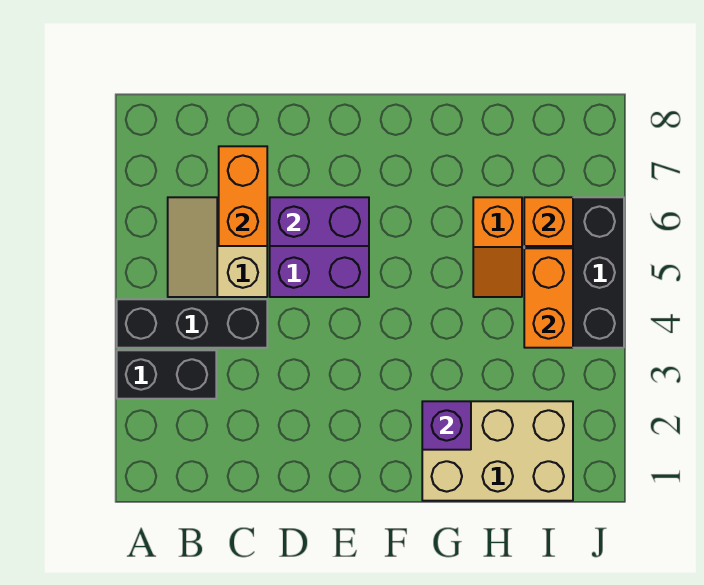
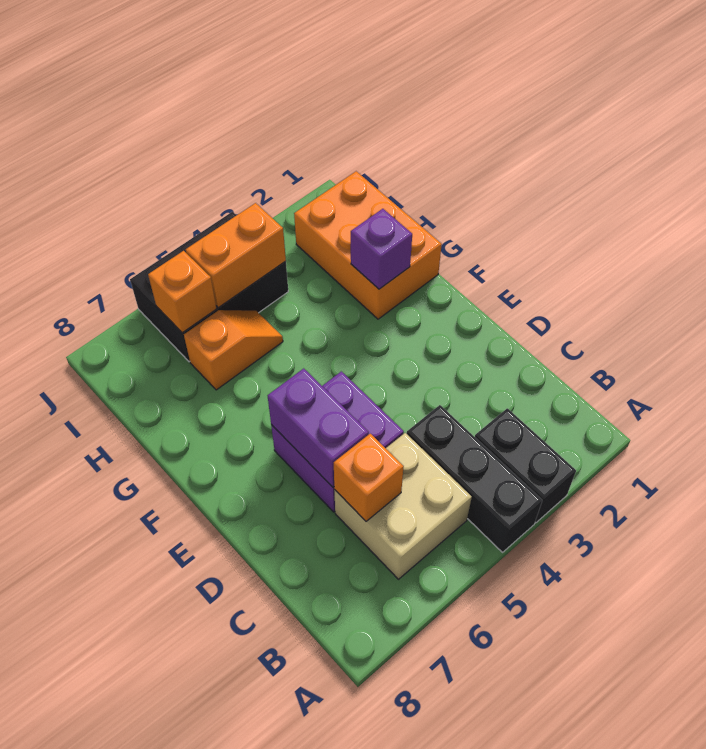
tan slope B5:C6 level 1 top C -> tan brick B5:C6 level 1
orange brick C6:C7 level 2 -> orange brick C6 level 2
tan brick G1:I2 level 1 -> orange brick G1:I2 level 1

